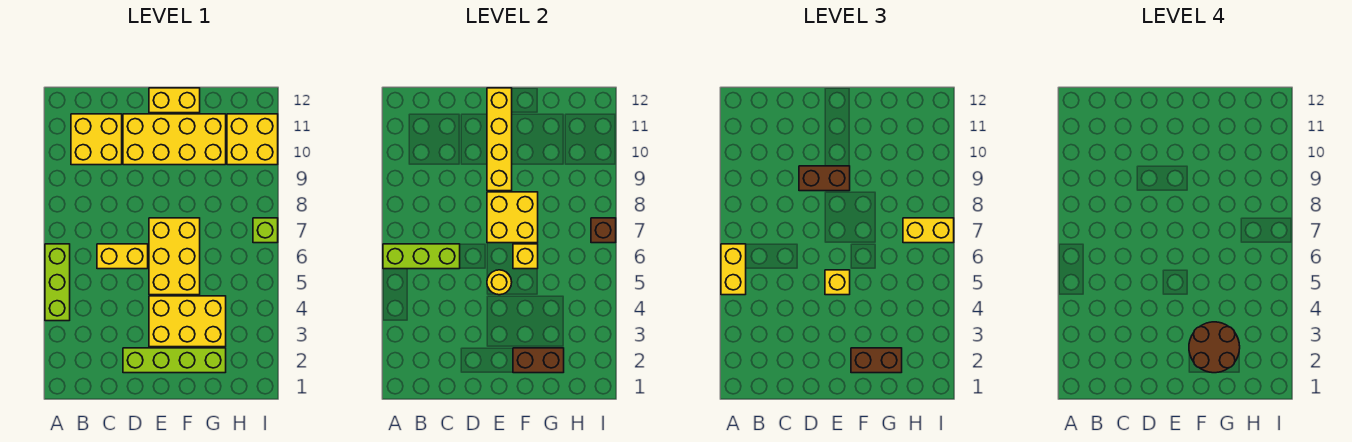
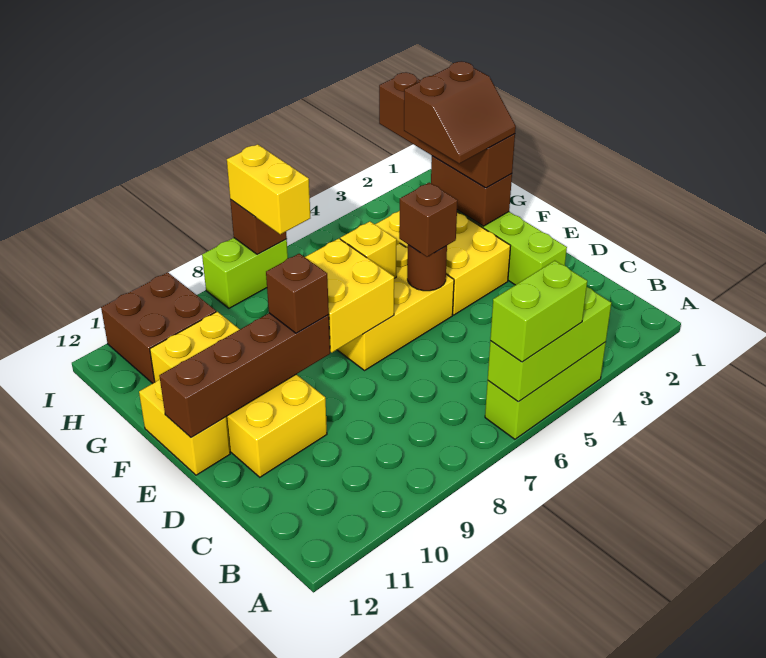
yellow brick A5:A6 level 3 -> lime brick A5:A6 level 3
lime brick A6:C6 level 2 -> lime brick A4:A6 level 2
yellow brick B10:C11 level 1 -> none
yellow brick C6:D6 level 1 -> none
brown brick D9:E9 level 3 -> brown brick E9 level 3
yellow round brick E5 level 2 -> brown round brick E5 level 2
yellow brick E5 level 3 -> brown brick E5 level 3
yellow brick E9:E12 level 2 -> brown brick E9:E12 level 2
brown brick F2:G2 level 3 -> brown brick F2:I2 level 3
brown round brick F2:G3 level 4 -> brown slope F2:G3 level 4 top G
yellow brick H10:I11 level 1 -> brown brick H10:I11 level 1
lime brick I7 level 1 -> lime brick I7:I8 level 1

